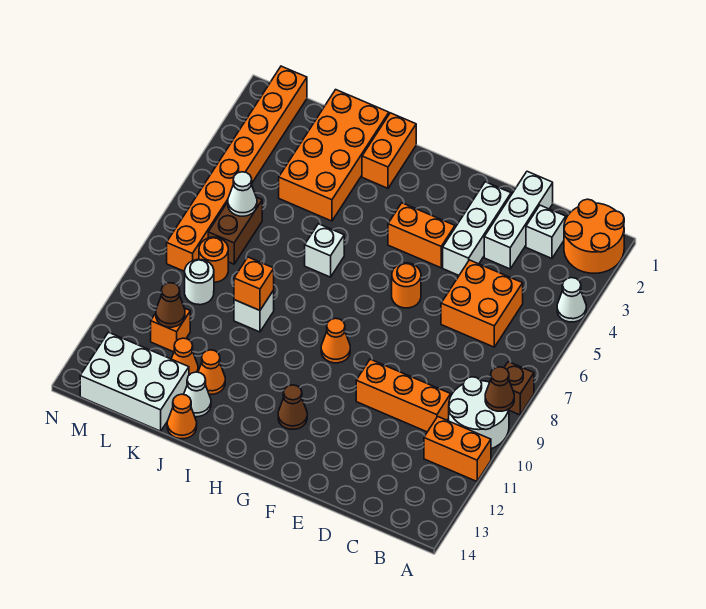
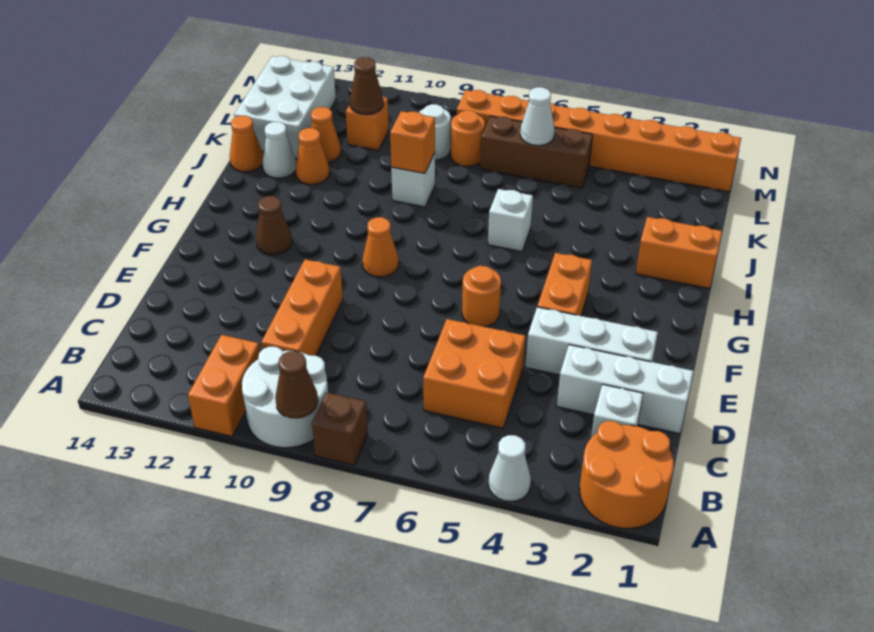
orange brick J1:K4 level 1 -> none
brown brick L6:L7 level 1 -> brown brick L5:L7 level 1

